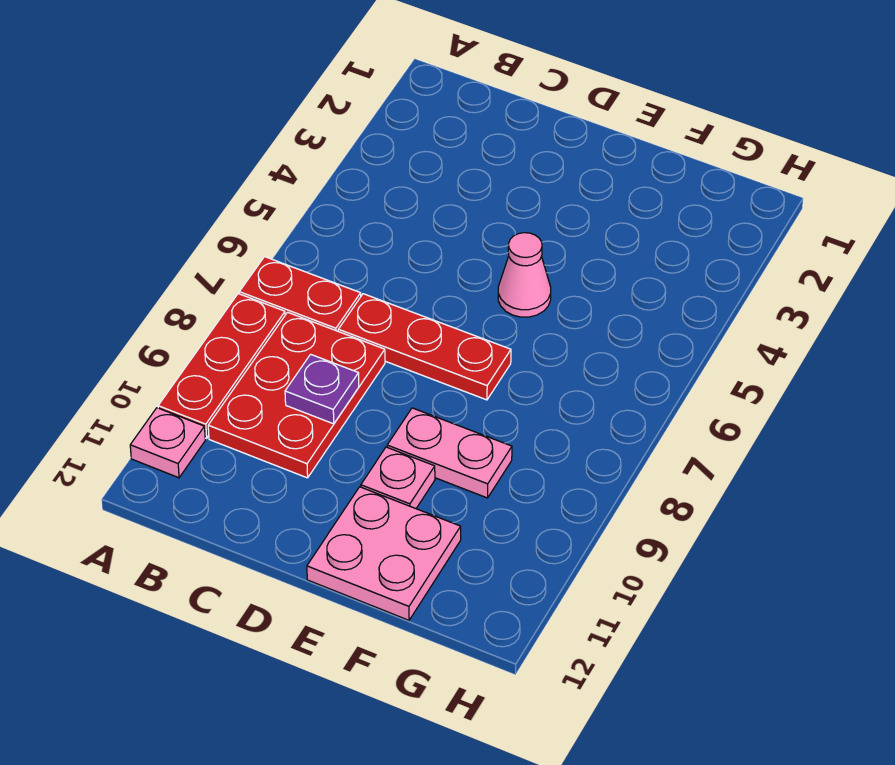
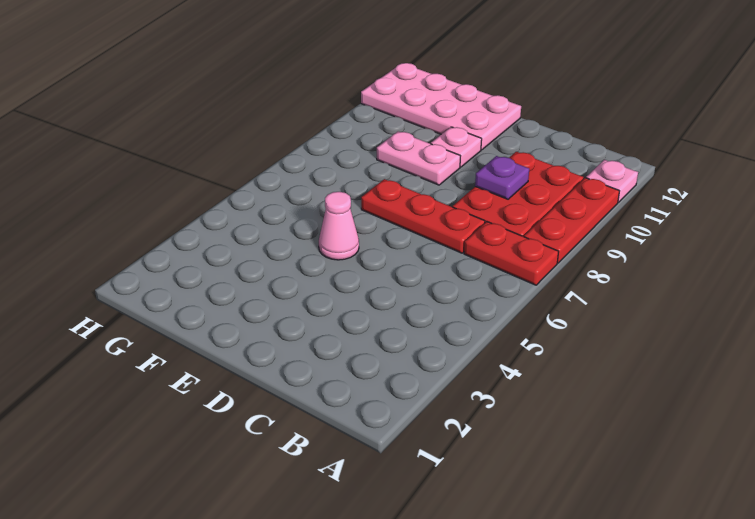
pink plate E11:F12 level 1 -> pink plate E11:H12 level 1

